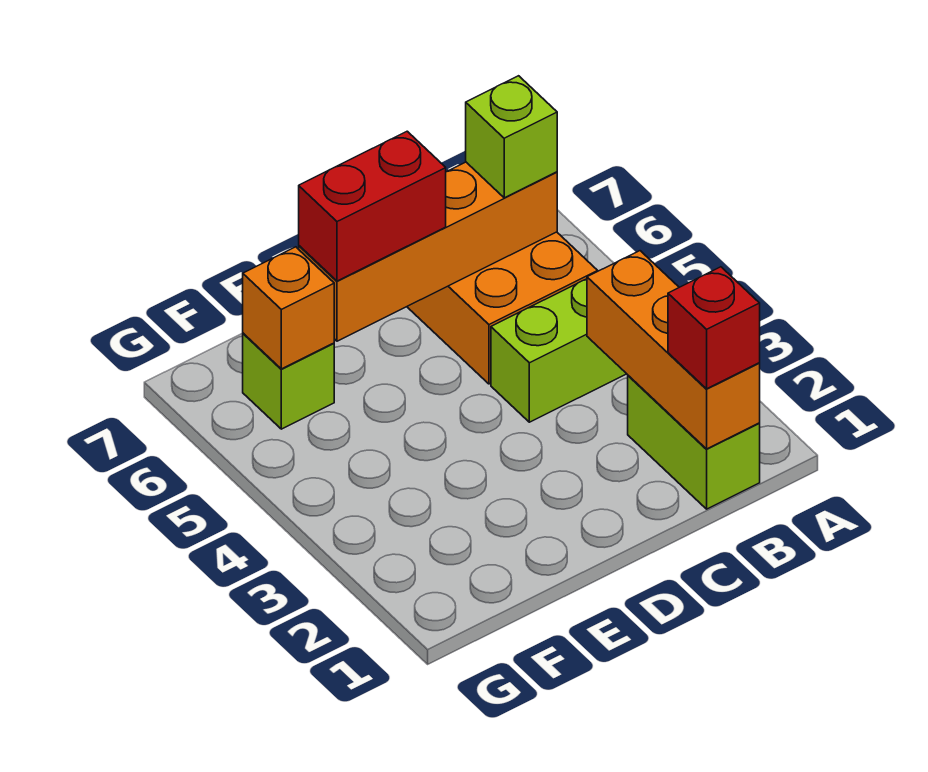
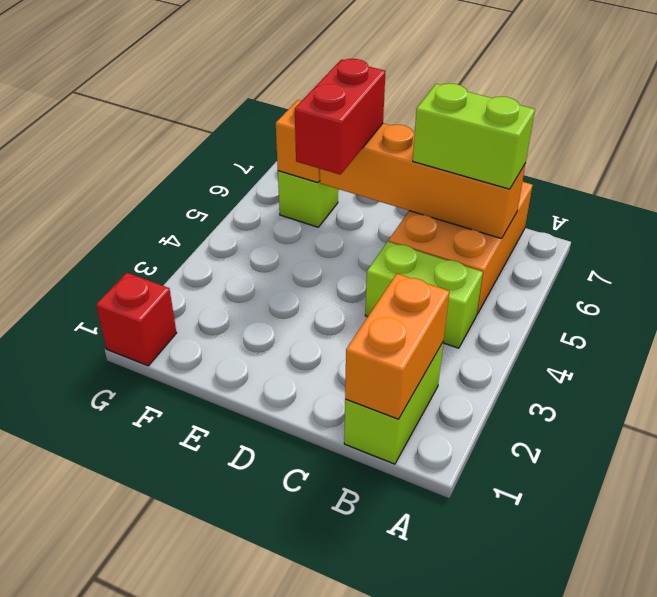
orange brick B1:B3 level 2 -> orange brick B1:B2 level 2
red brick B1 level 3 -> red brick G1 level 1
lime brick B6 level 3 -> lime brick B6:C6 level 3
red brick D6:E6 level 3 -> red brick E5:E6 level 3

